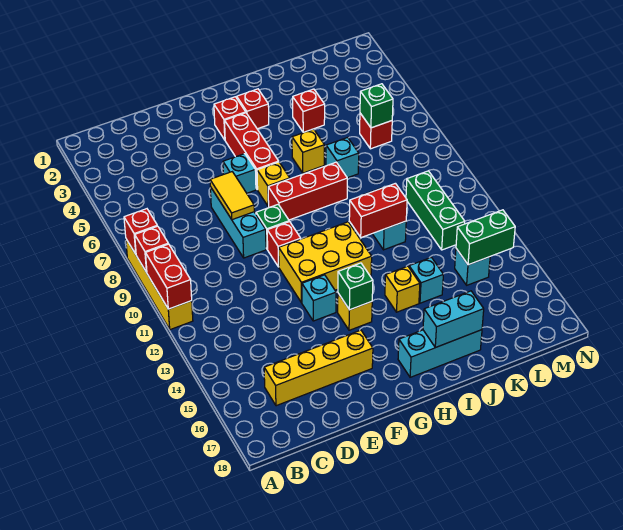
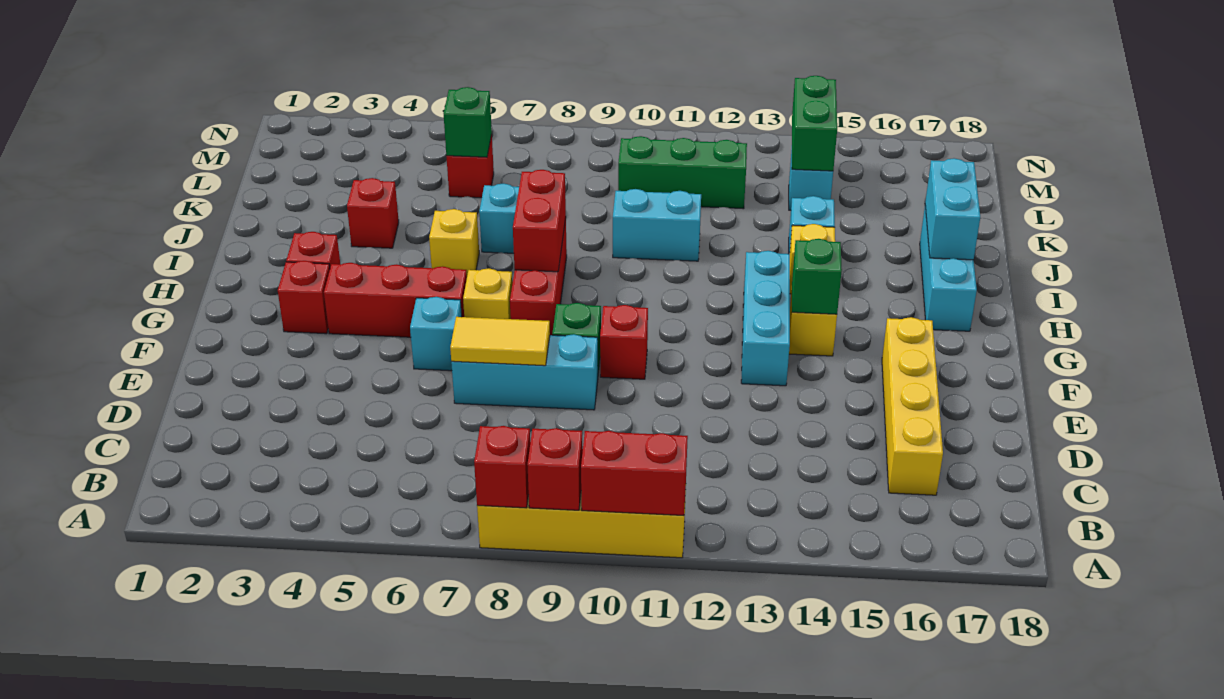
yellow brick F11:H12 level 1 -> none
cyan brick F13 level 1 -> cyan brick F13:H13 level 1
red brick I11:J11 level 2 -> red brick H8:I8 level 2

